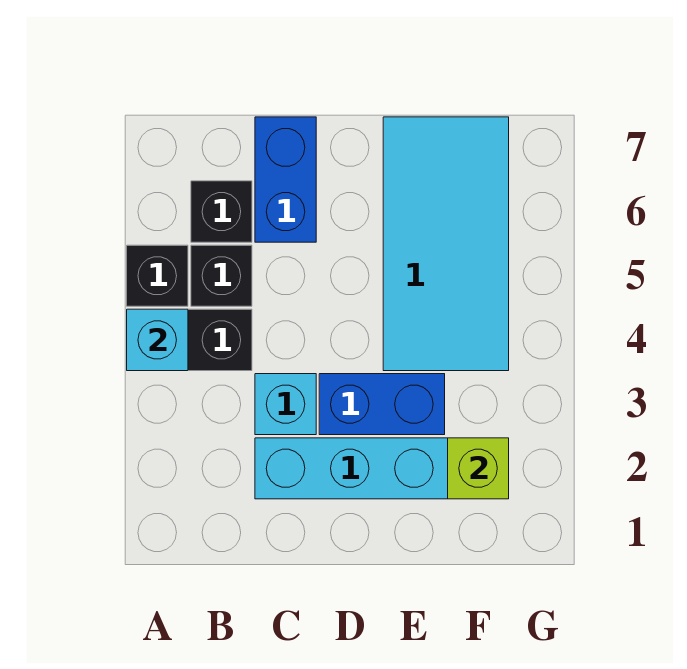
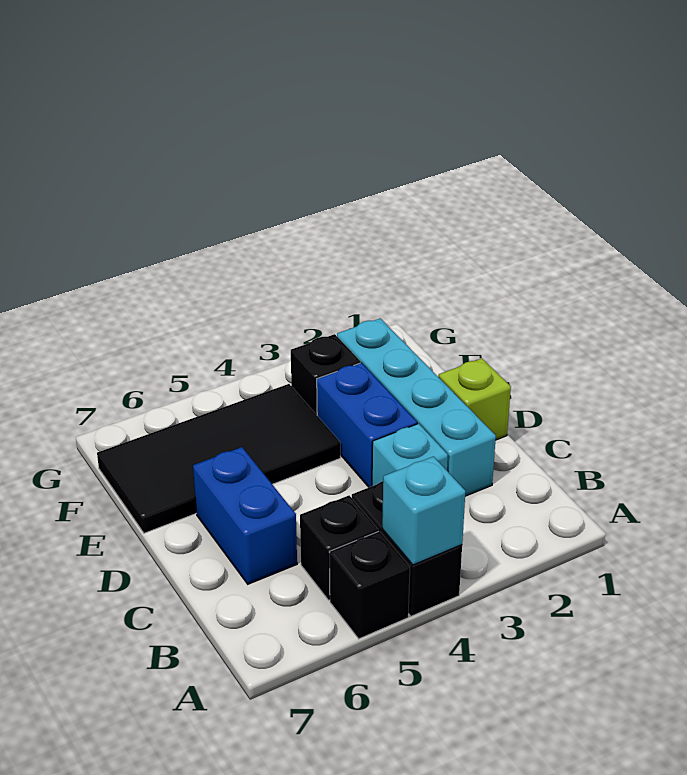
black brick B6 level 1 -> black brick F3 level 1
blue brick C6:C7 level 1 -> blue brick C6:D6 level 1
cyan tile E4:F7 level 1 -> black tile E4:F7 level 1
lime brick F2 level 2 -> lime brick D1 level 1

